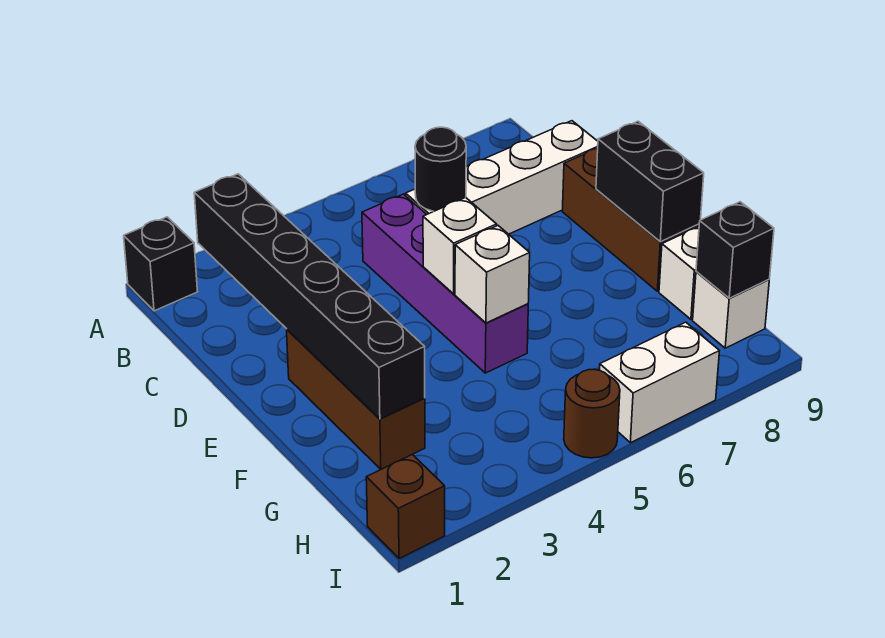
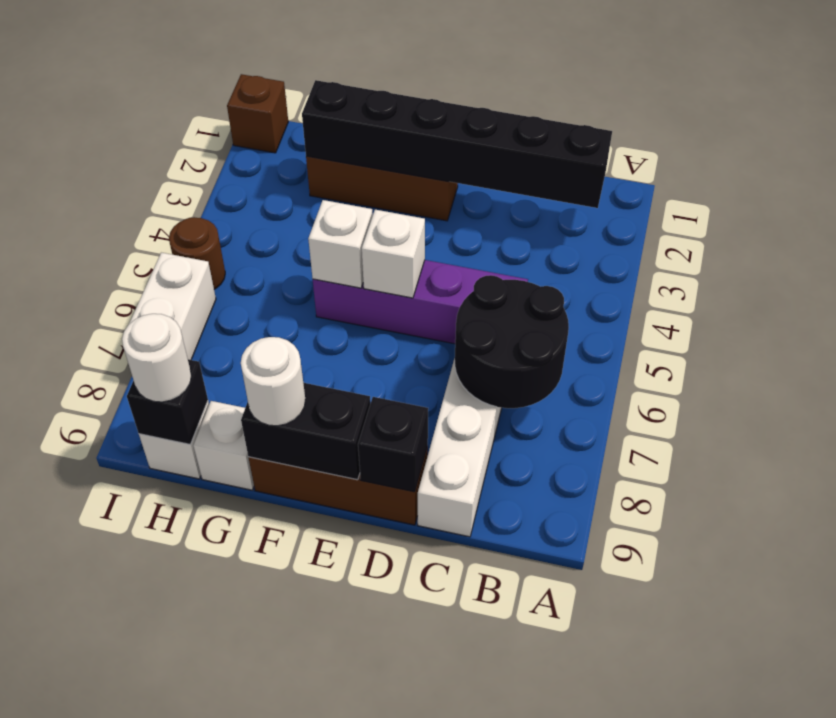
black brick A1 level 1 -> black brick D9 level 2
black round brick C6 level 2 -> black round brick B6:C7 level 2
none -> white round brick F9 level 3
none -> white round brick H9 level 3

